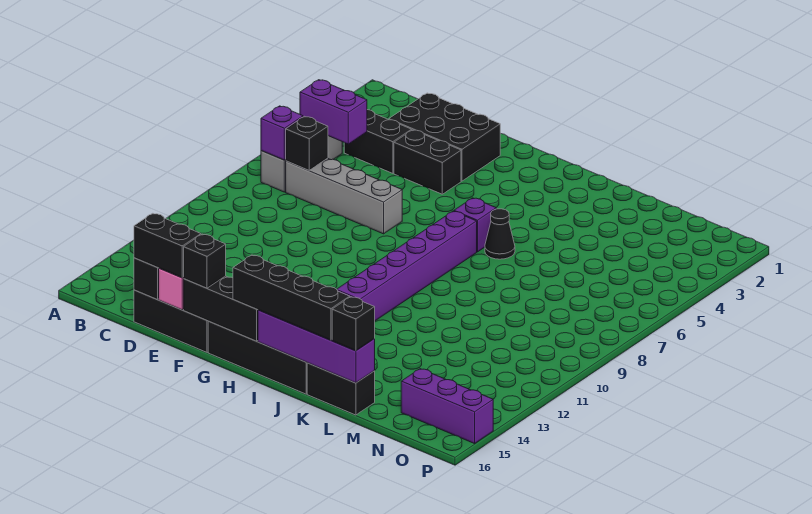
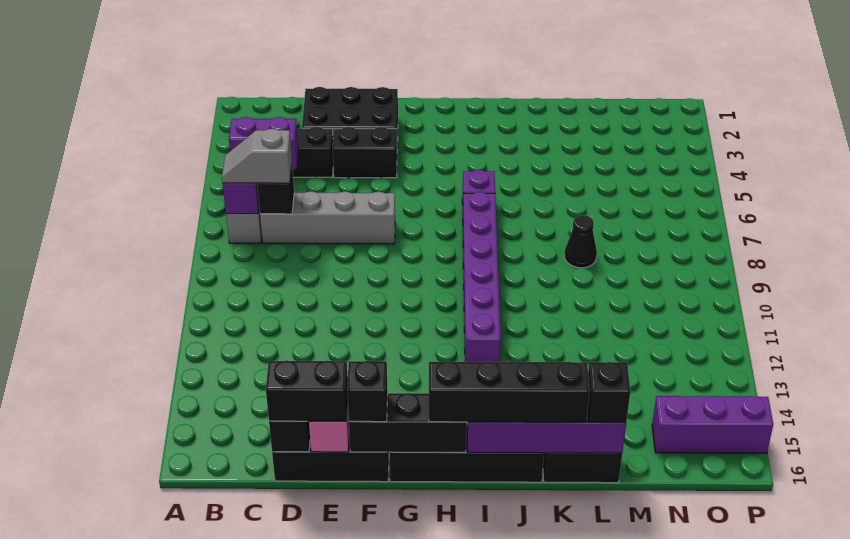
none -> grey slope B7:C7 level 3 top C
black cone J6 level 1 -> black cone L8 level 1

